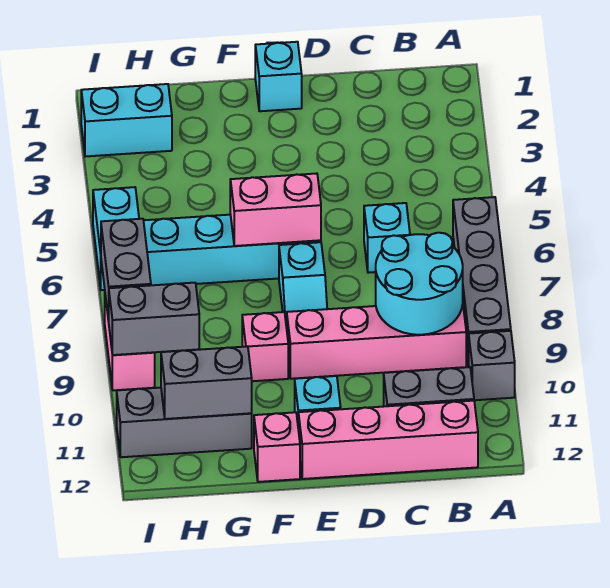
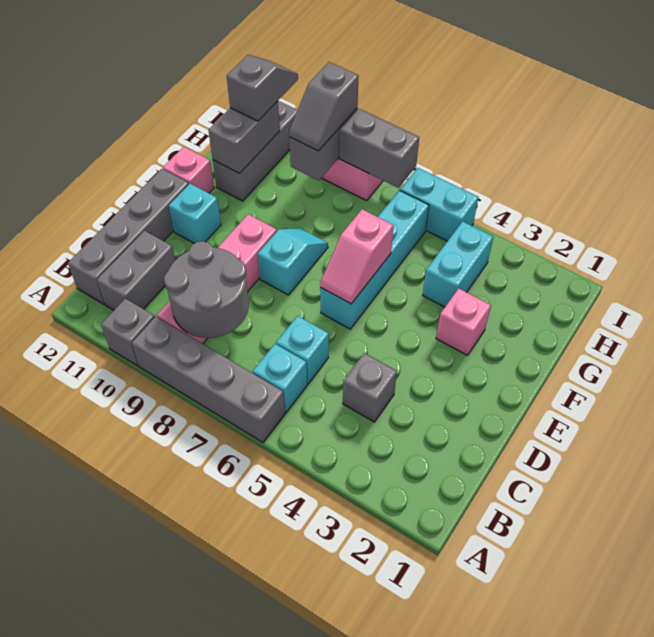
cyan round brick B8:C9 level 2 -> grey round brick B8:C9 level 2
pink brick B12:E12 level 1 -> grey brick B12:E12 level 1
none -> grey brick C4 level 1
cyan brick E1 level 1 -> cyan brick B6 level 1
pink brick E6:F6 level 2 -> pink slope E6:F6 level 2 top F
cyan slope E7:E8 level 1 top 7 -> cyan slope E8:F8 level 1 top E
pink brick F9 level 1 -> pink brick F3 level 1
cyan brick H2:I2 level 1 -> cyan brick G4:H4 level 1
none -> grey slope H9:I9 level 3 top I
none -> grey slope H11:I11 level 3 top H

